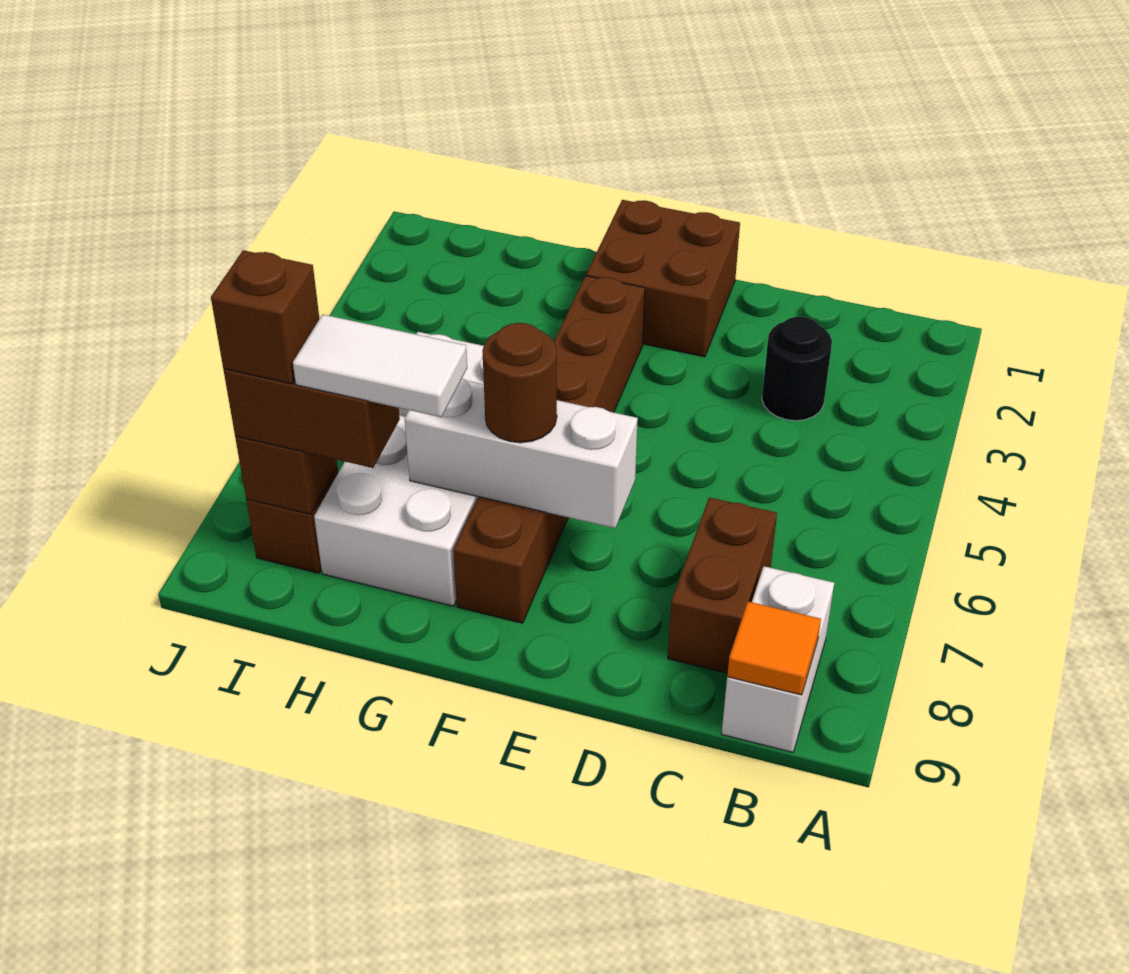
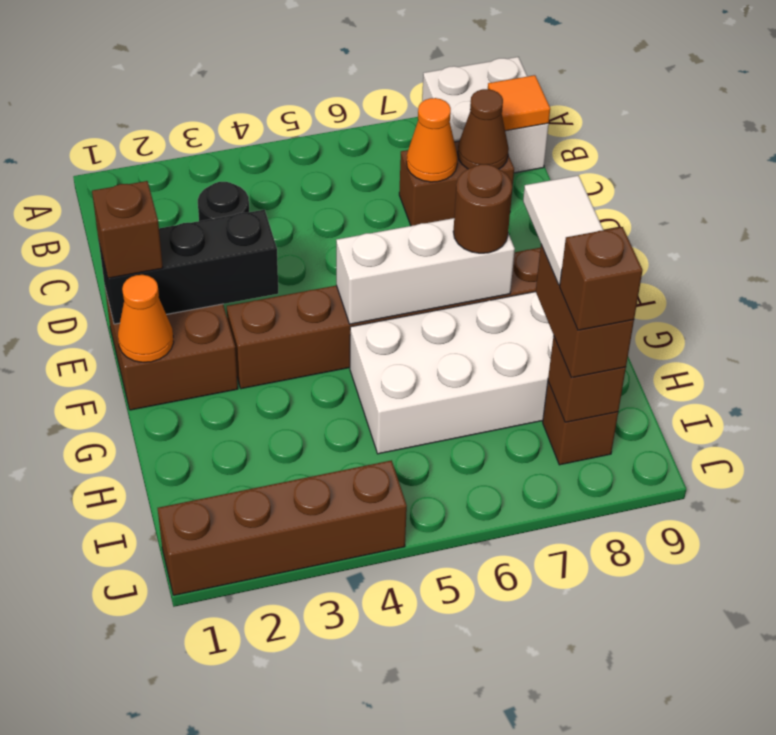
white brick B8:B9 level 1 -> white brick A8:B9 level 1
none -> orange cone C7 level 2
none -> brown cone C8 level 2
none -> black brick E1:E3 level 2
none -> brown brick E1 level 3
white brick E7:G7 level 2 -> white brick F5:F7 level 2
none -> orange cone F1 level 2
none -> brown brick J1:J4 level 1

